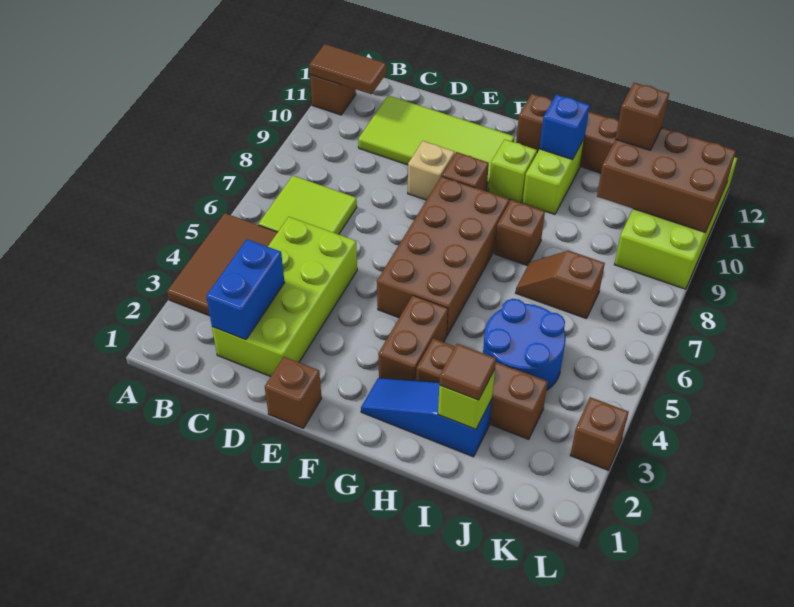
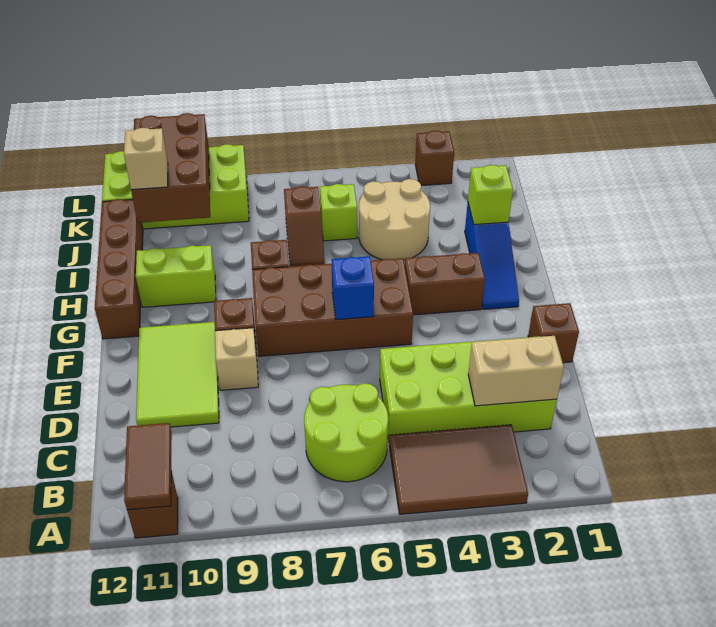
lime tile B6:C7 level 1 -> lime round brick B6:C7 level 1
blue brick C2:C3 level 2 -> tan brick C2:C3 level 2
lime tile C10:F11 level 1 -> lime tile D10:F11 level 1
lime brick G10 level 1 -> lime brick J6 level 1
brown brick H3:J3 level 1 -> none
blue brick H11 level 2 -> blue brick F6 level 2
brown tile I2 level 3 -> none
blue round brick I4:J5 level 1 -> tan round brick I4:J5 level 1
brown brick J11 level 3 -> tan brick J11 level 3

